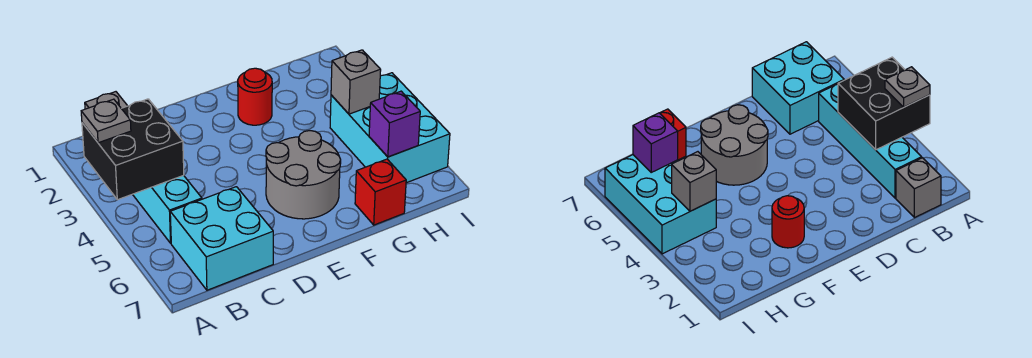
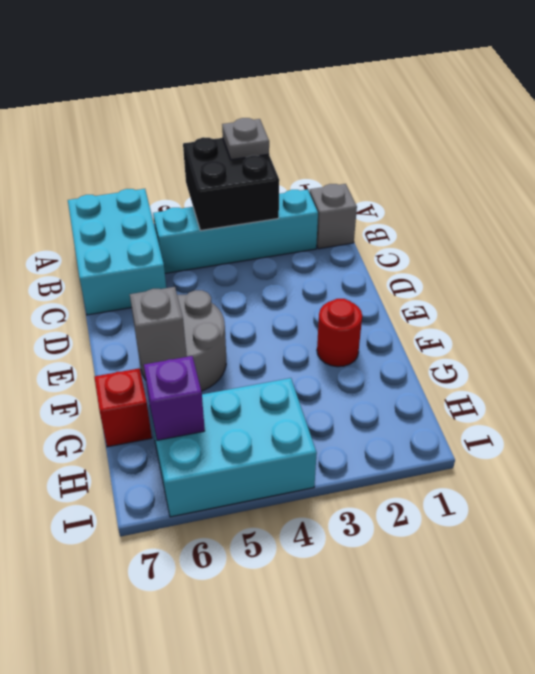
cyan brick B6:C7 level 1 -> cyan brick A6:C7 level 1
grey brick H4 level 2 -> grey brick F6 level 2

